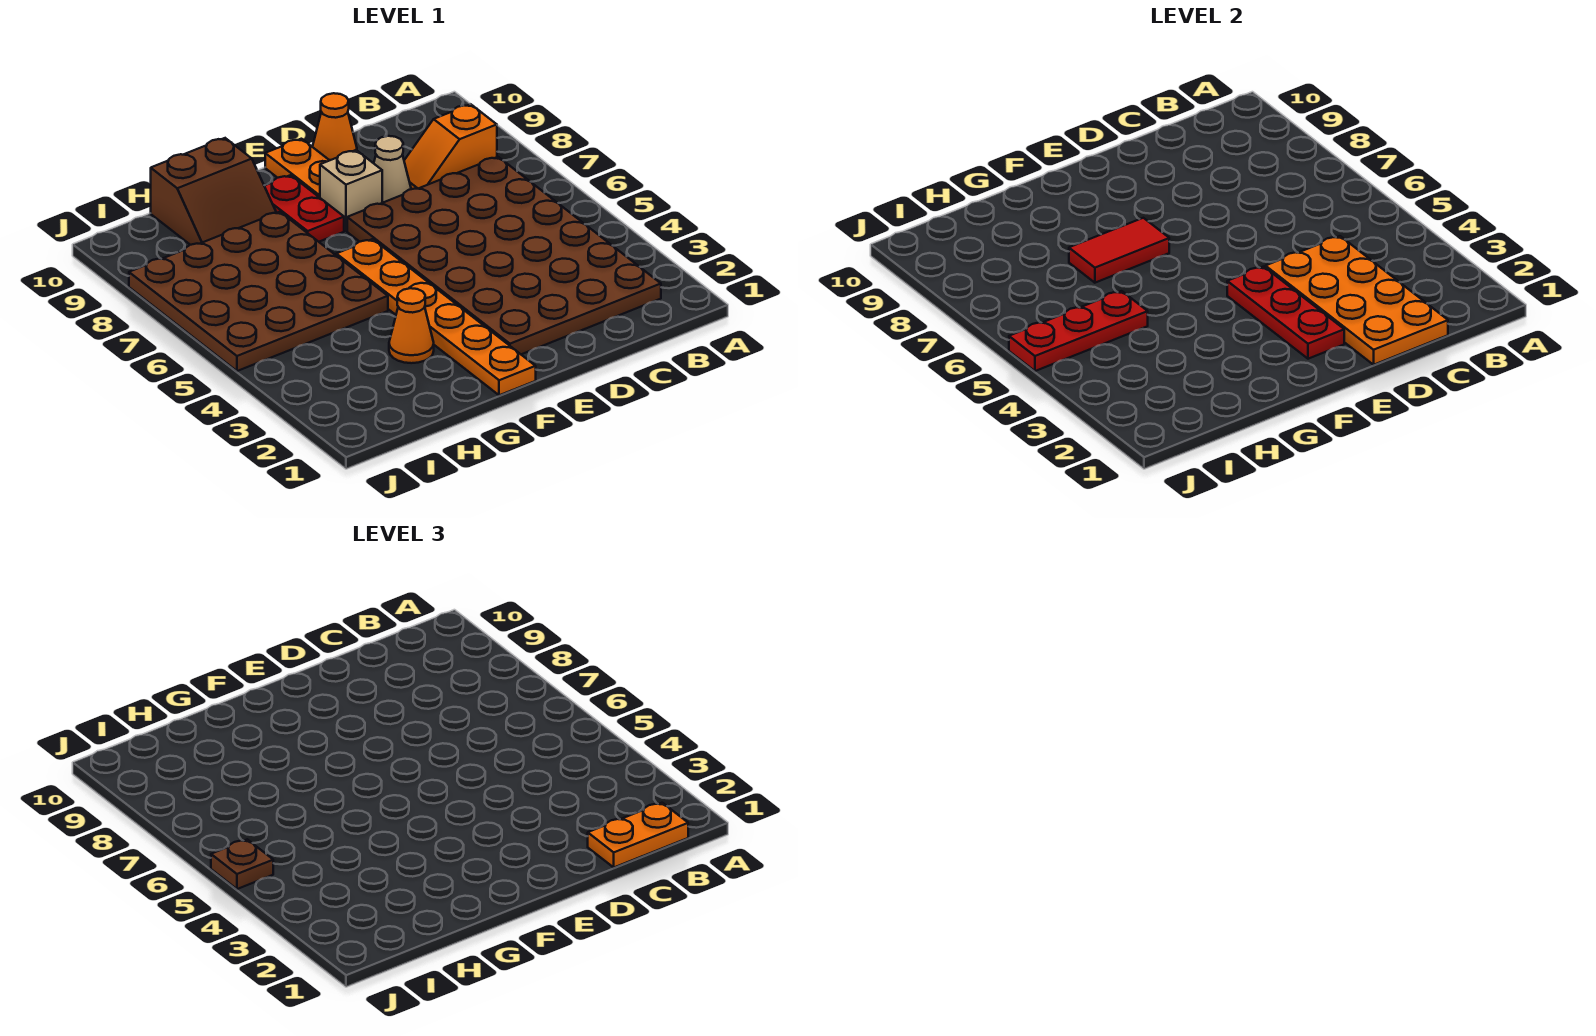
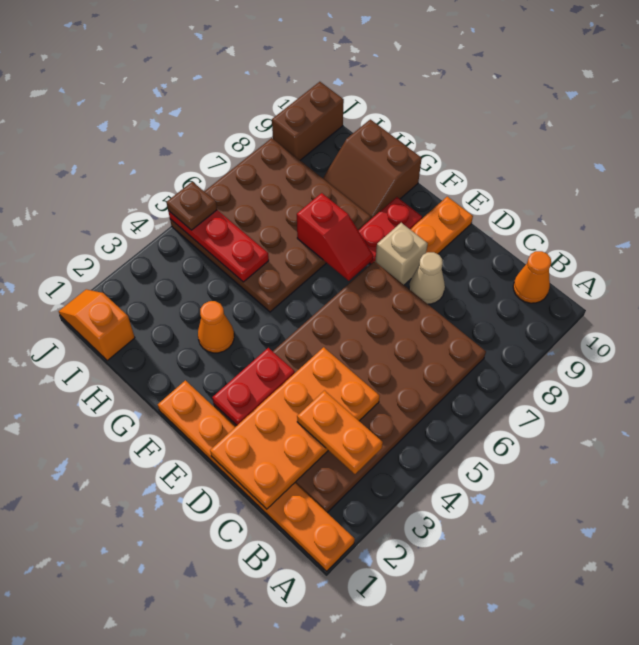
orange plate B1:C1 level 3 -> orange plate B3:C3 level 3
orange slope B8:C8 level 1 top B -> orange slope I1:J1 level 1 top I
orange cone D10 level 1 -> orange cone B10 level 1
red plate E2:E4 level 2 -> red plate E2:E3 level 2
orange plate F1:F6 level 1 -> orange plate A1:F1 level 1
red tile F7:G7 level 2 -> red slope F7:G7 level 2 top G
none -> brown brick J9:J10 level 1

